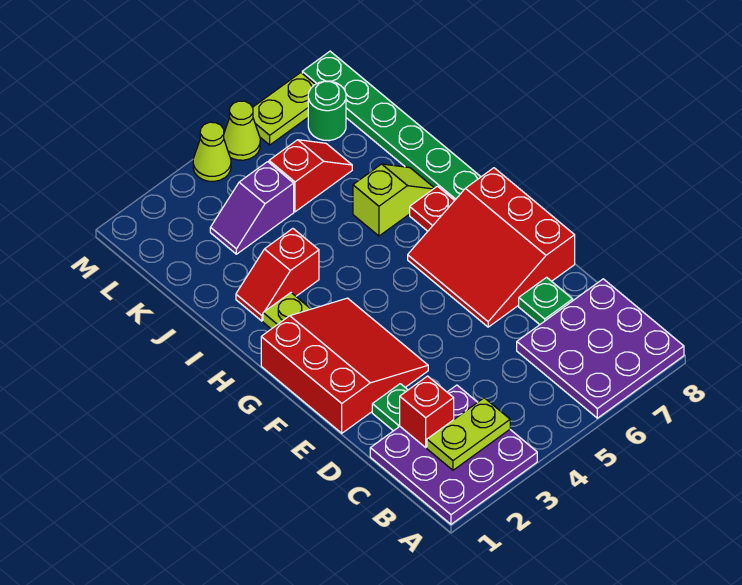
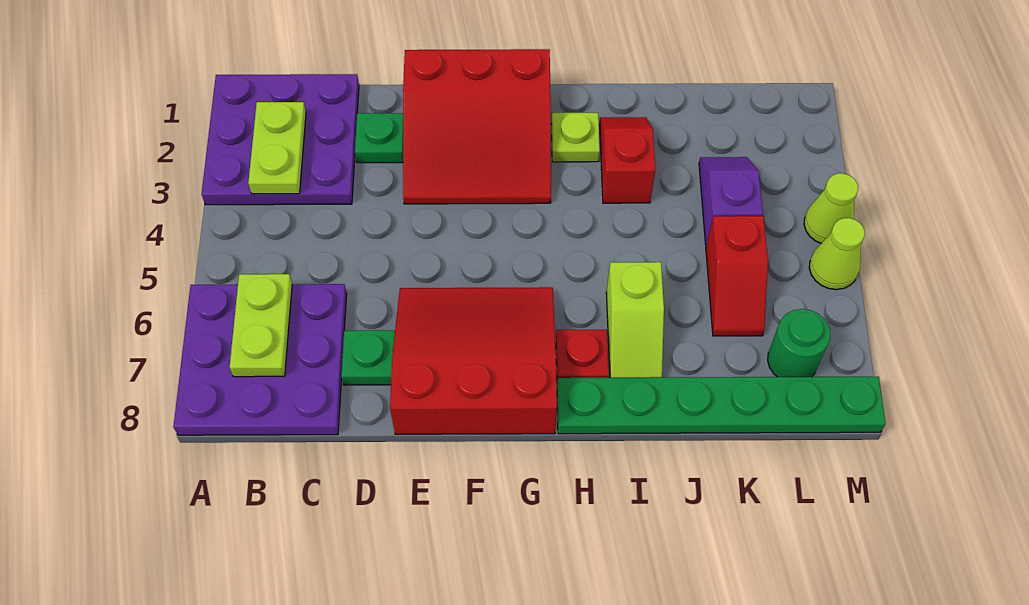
red brick C2 level 2 -> none
lime plate M6:M7 level 1 -> lime plate B6:B7 level 2

